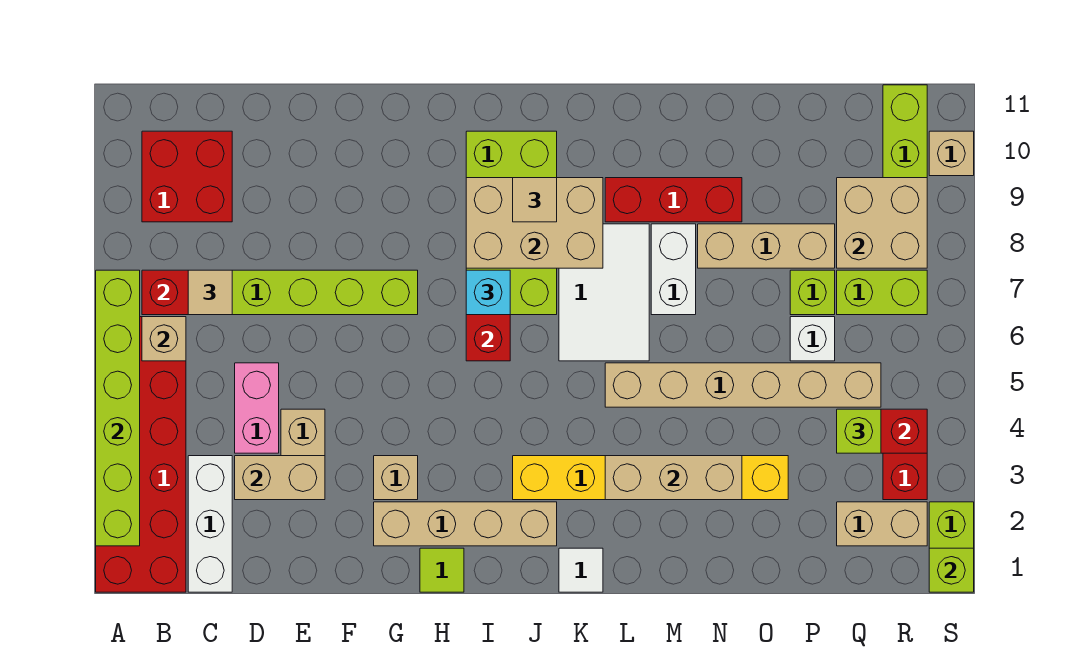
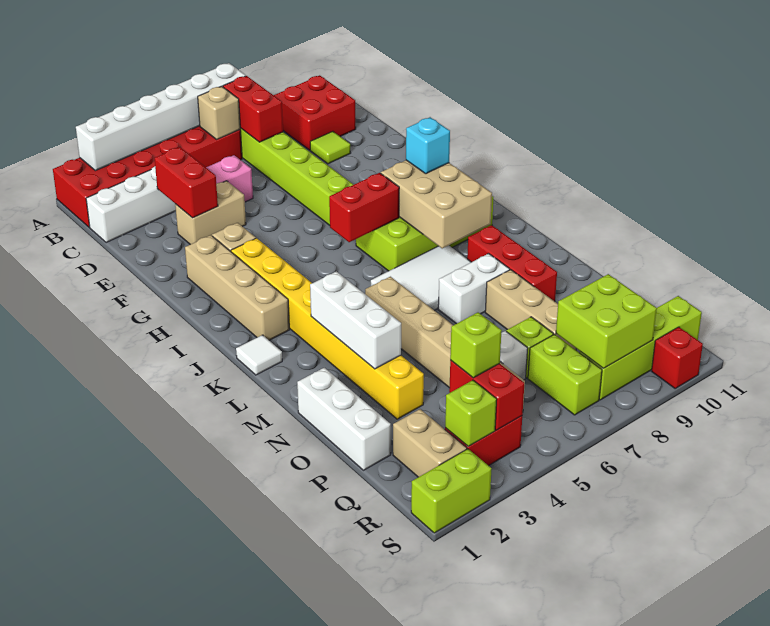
lime brick A2:A7 level 2 -> white brick A2:A7 level 2
tan tile C7 level 3 -> none
tan brick D3:E3 level 2 -> red brick D3:E3 level 2
lime tile H1 level 1 -> lime tile D9 level 1
cyan brick I7 level 3 -> cyan brick I9 level 3
yellow brick J3:O3 level 1 -> yellow brick H3:O3 level 1
tan tile J9 level 3 -> none
tan brick L3:N3 level 2 -> white brick L3:N3 level 2
none -> white brick N1:P1 level 1
tan brick Q8:R9 level 2 -> lime brick Q8:R9 level 2
lime brick S1 level 2 -> lime brick R3 level 2
tan brick S10 level 1 -> red brick S10 level 1

